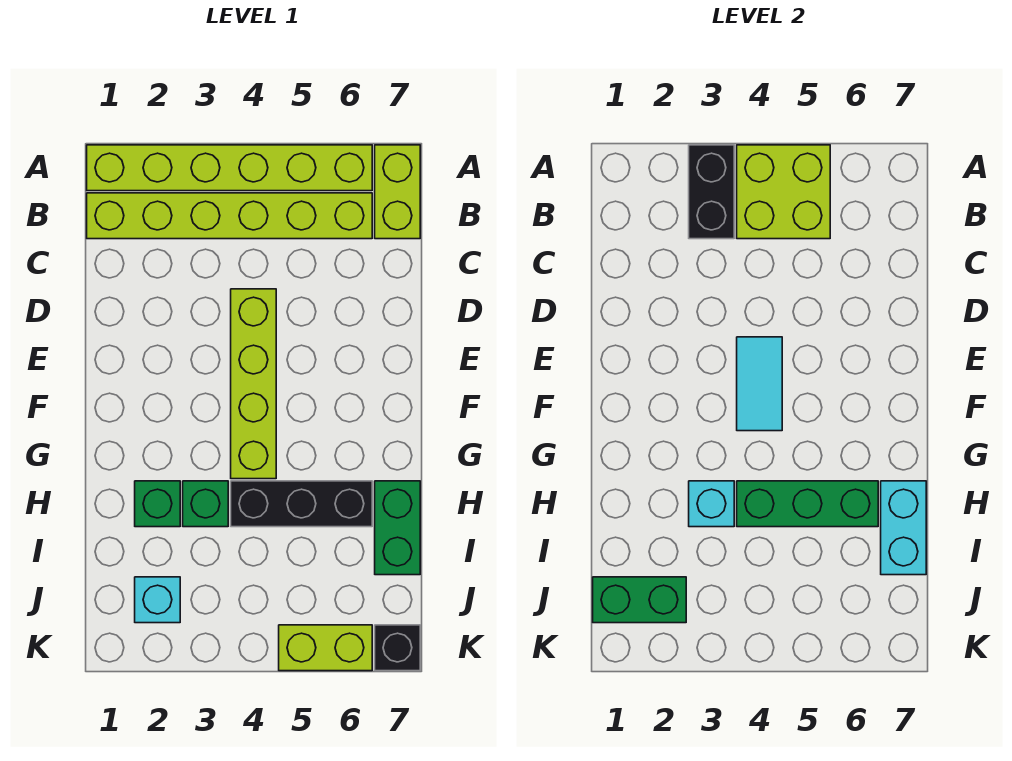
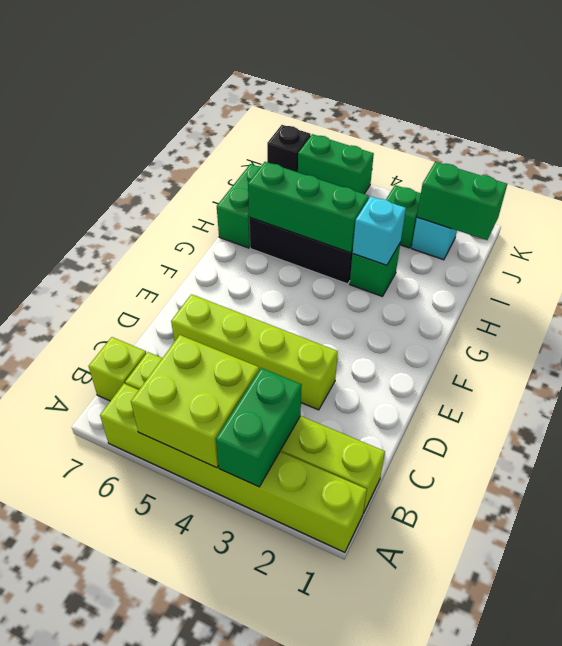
black brick A3:B3 level 2 -> green brick A3:B3 level 2
lime brick A7:B7 level 1 -> lime brick B7 level 1
lime brick D4:G4 level 1 -> lime brick D3:D6 level 1
cyan tile E4:F4 level 2 -> none
green brick H2 level 1 -> green brick J3 level 1
cyan brick H7:I7 level 2 -> none
lime brick K5:K6 level 1 -> green brick K5:K6 level 1

